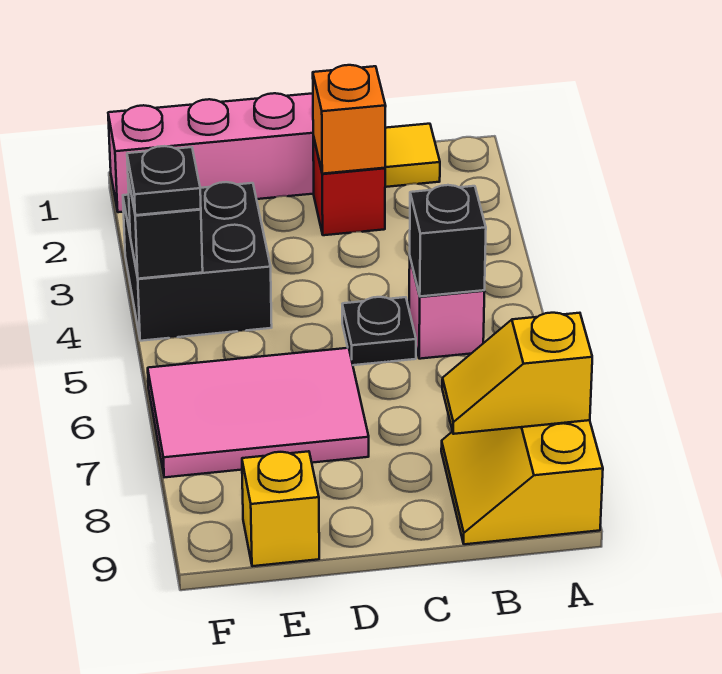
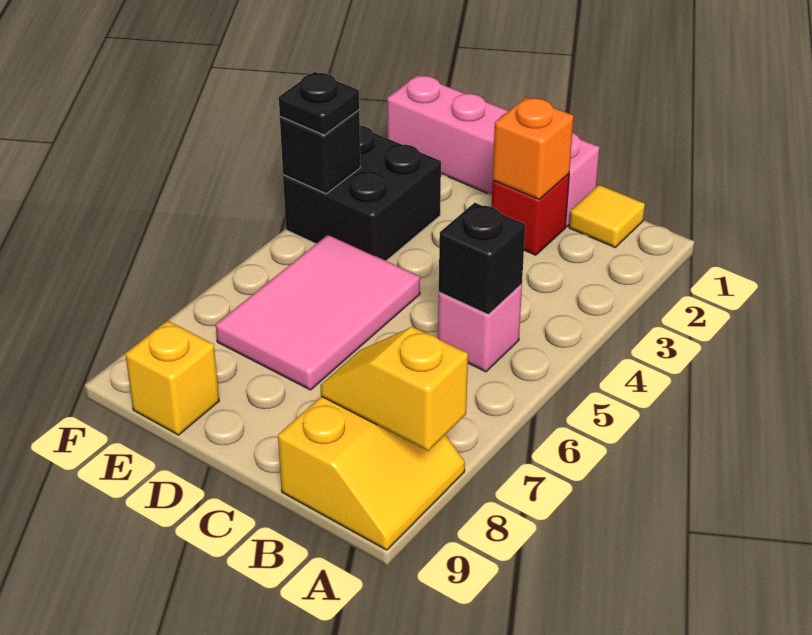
yellow slope A8:B9 level 1 top A -> yellow slope A8:B9 level 1 top B
black plate C5 level 1 -> none
pink tile D6:F7 level 1 -> pink tile D5:E7 level 1

